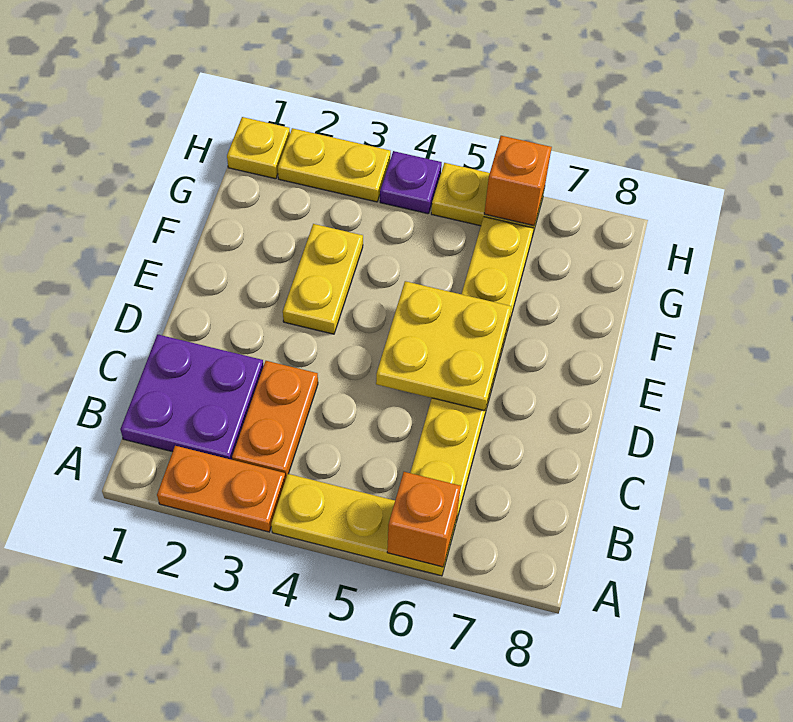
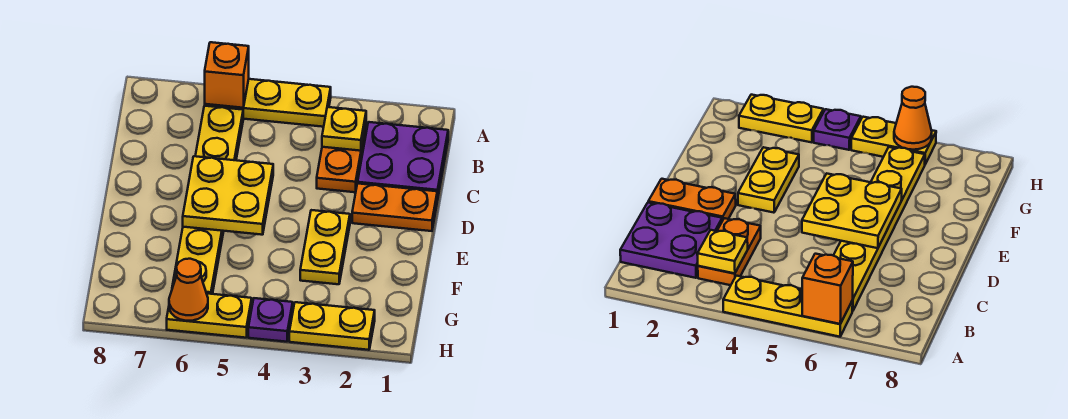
orange plate A2:A3 level 1 -> orange plate D1:D2 level 1
yellow plate H1 level 1 -> yellow plate B3 level 2
orange brick H6 level 2 -> orange cone H6 level 2

